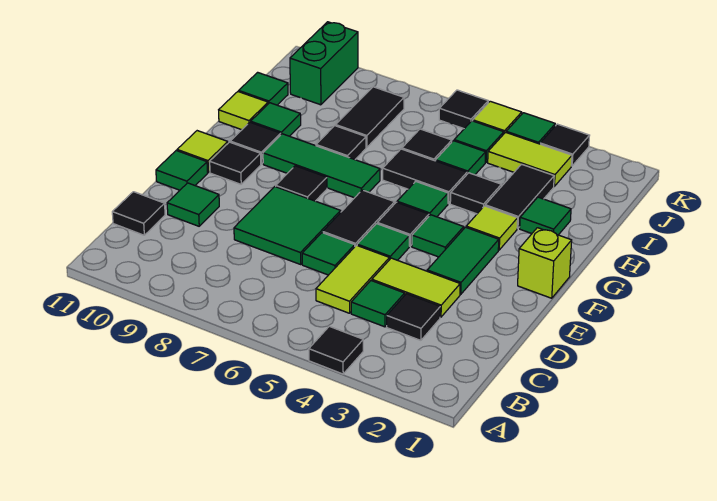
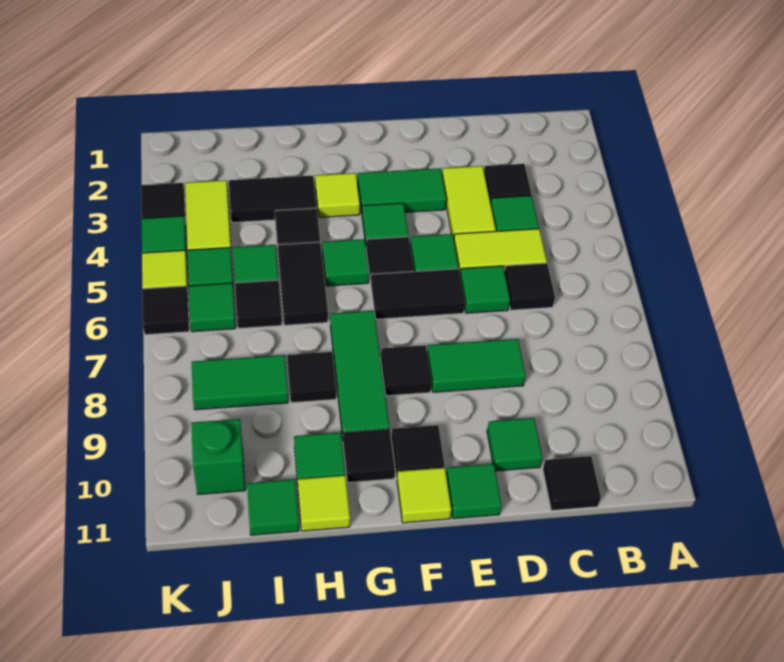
black tile A4 level 1 -> black tile C6 level 1
green tile D7:E8 level 1 -> green tile D8:E8 level 1
lime brick F1 level 1 -> none
green tile H2 level 1 -> green tile J6 level 1
black tile I8:J8 level 1 -> green tile I8:J8 level 1
green brick J10:K10 level 1 -> green brick J10 level 1

